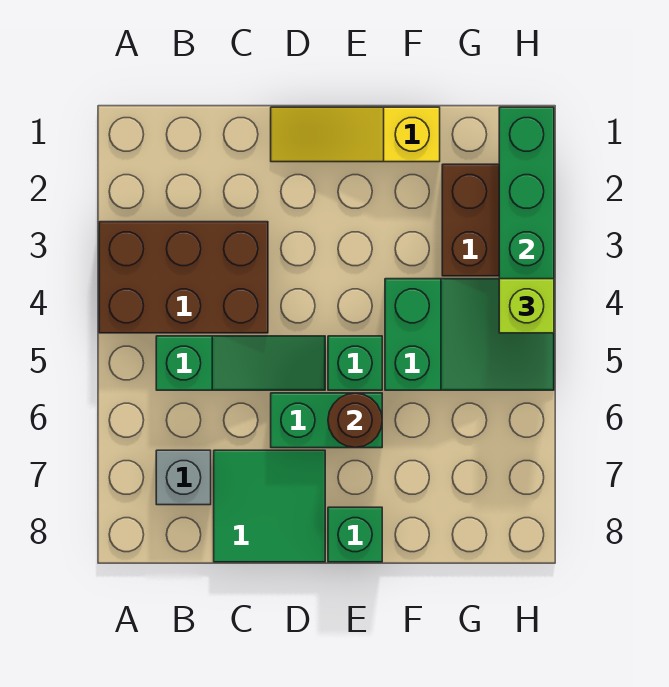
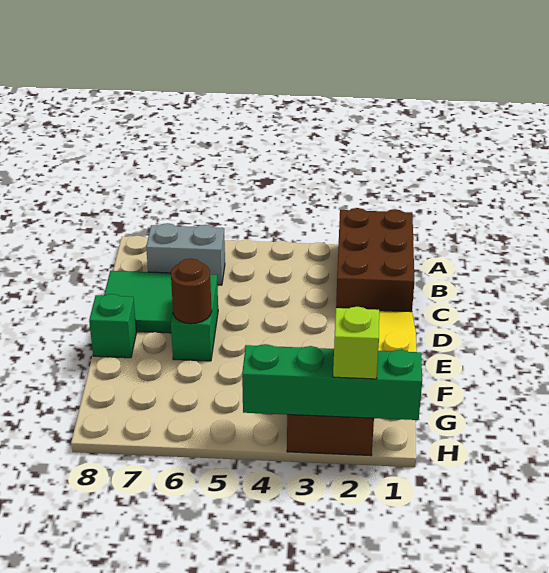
brown brick A3:C4 level 1 -> brown brick A1:C2 level 1
green slope B5:D5 level 1 top B -> none
grey brick B7 level 1 -> grey brick B6:B7 level 1
green brick E5 level 1 -> none
green slope F4:H5 level 1 top F -> none
lime brick H4 level 3 -> lime brick H2 level 3

